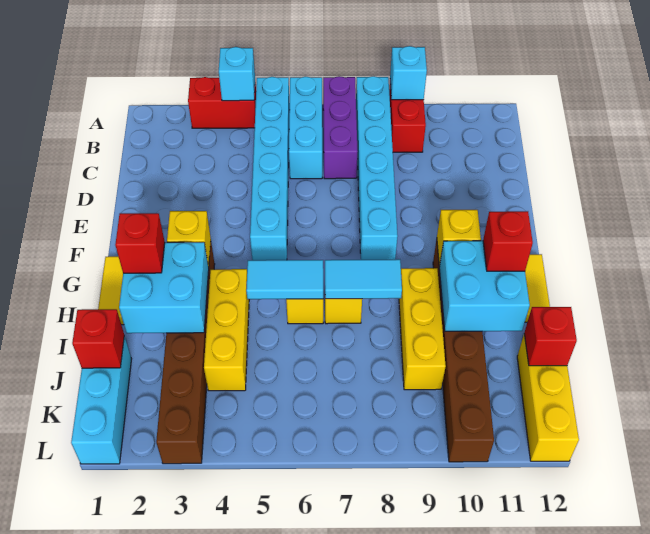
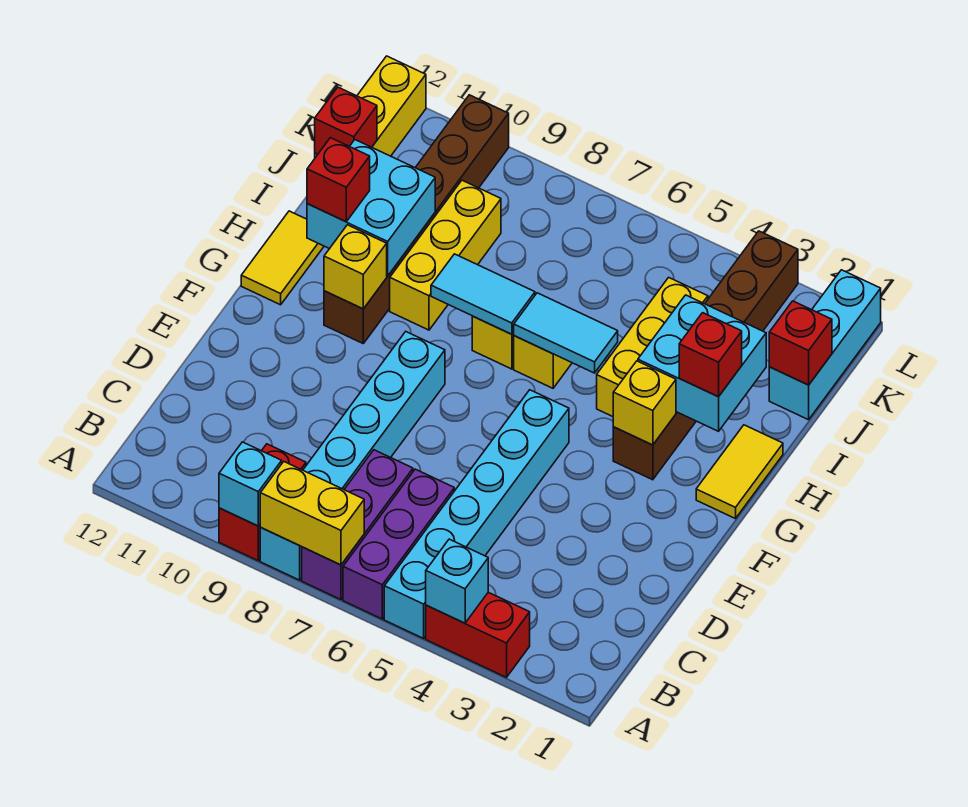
cyan brick A6:C6 level 1 -> purple brick A6:C6 level 1
none -> yellow brick A7:A8 level 2

